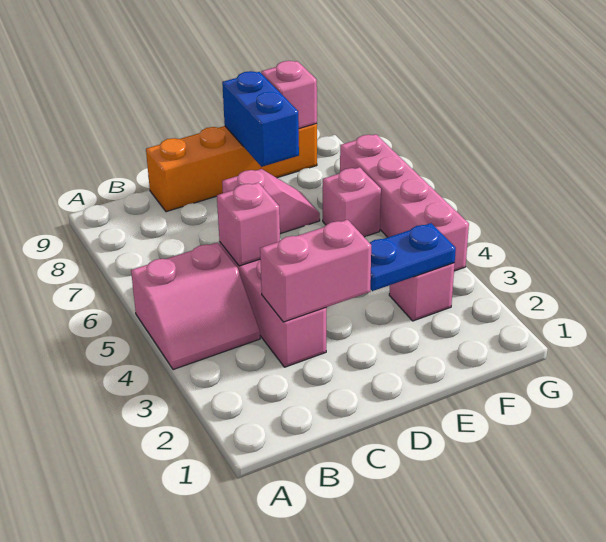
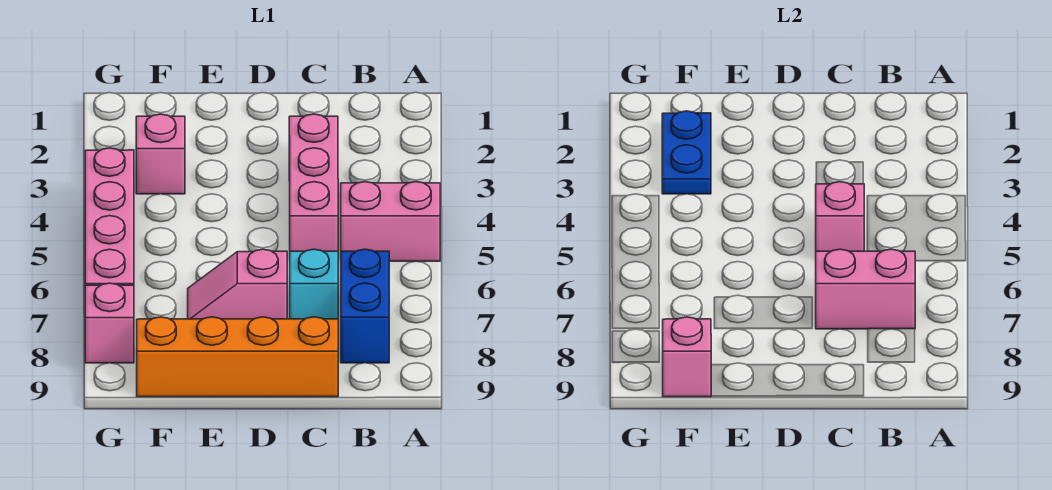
pink brick C3:D3 level 2 -> pink brick B7:C7 level 2
none -> cyan brick C7 level 1
blue plate E3:F3 level 2 -> blue plate F2:F3 level 2
blue brick E8:E9 level 2 -> blue brick B7:B8 level 1
pink brick F6 level 1 -> pink brick G8 level 1

